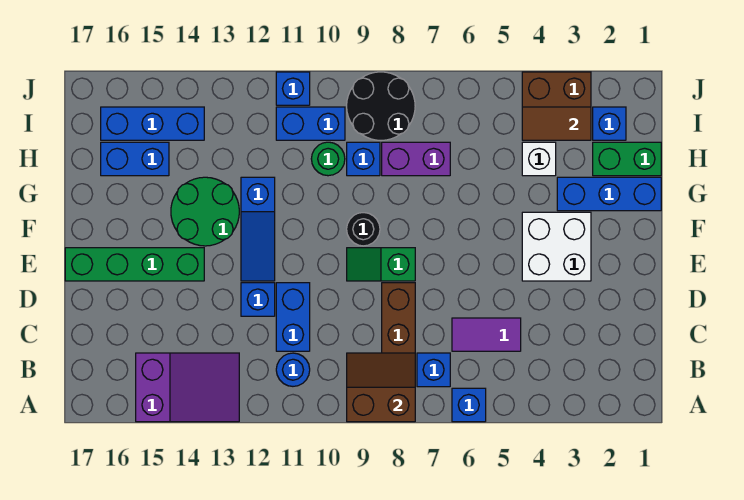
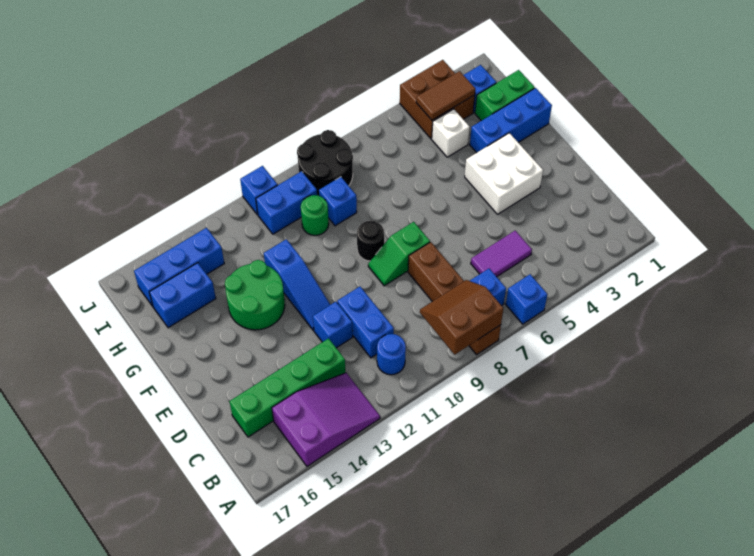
green brick E14:E17 level 1 -> green brick C13:C16 level 1
purple brick H7:H8 level 1 -> none

